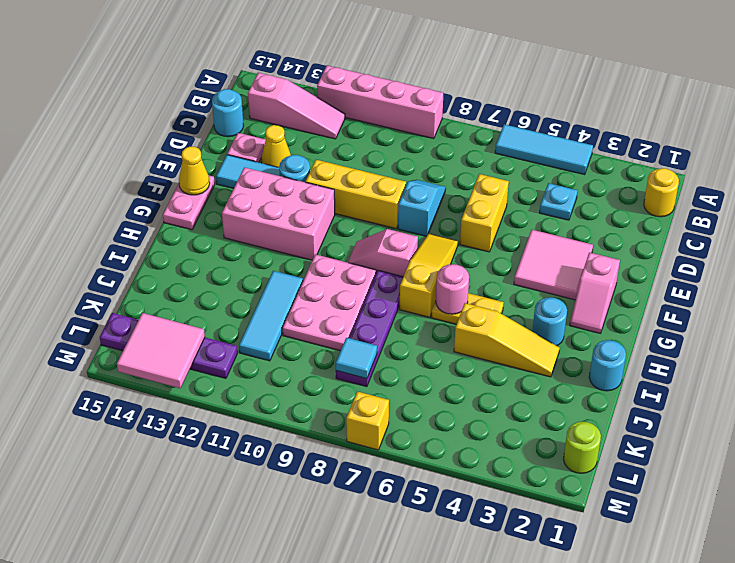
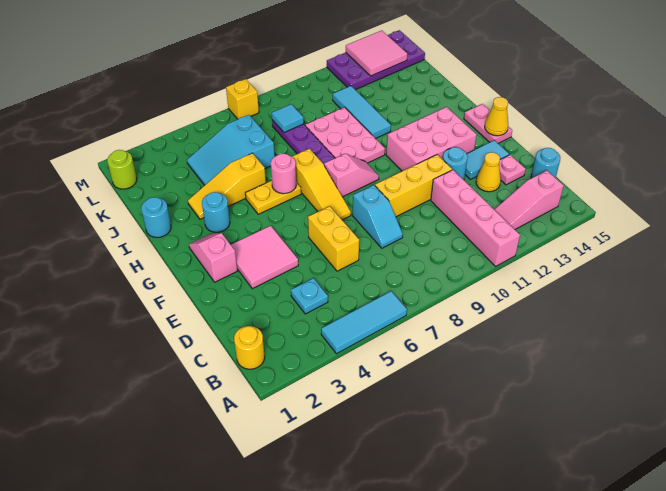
pink brick A9:A12 level 1 -> pink brick A11:D11 level 1
none -> cyan slope J4:K6 level 1 top 6
purple plate L12:L15 level 1 -> purple plate L12:M15 level 1

